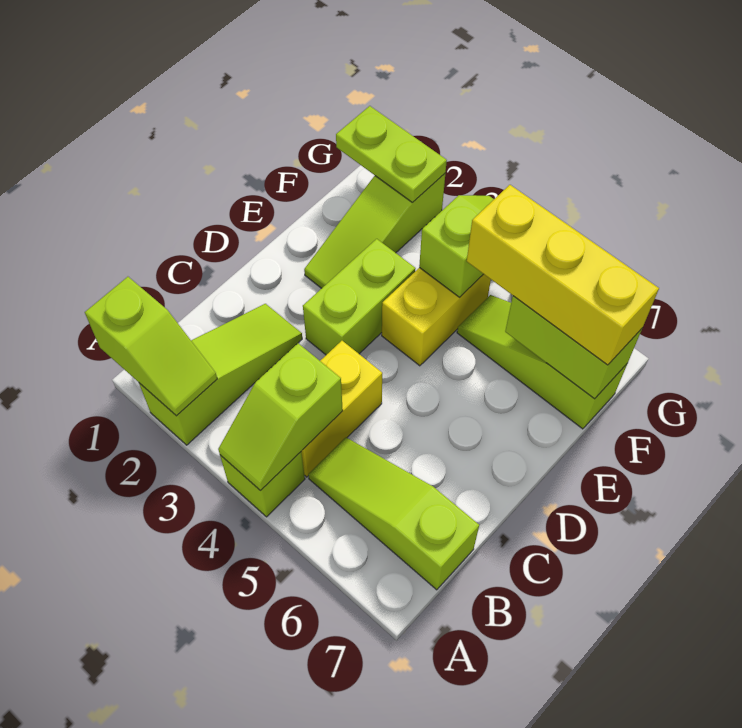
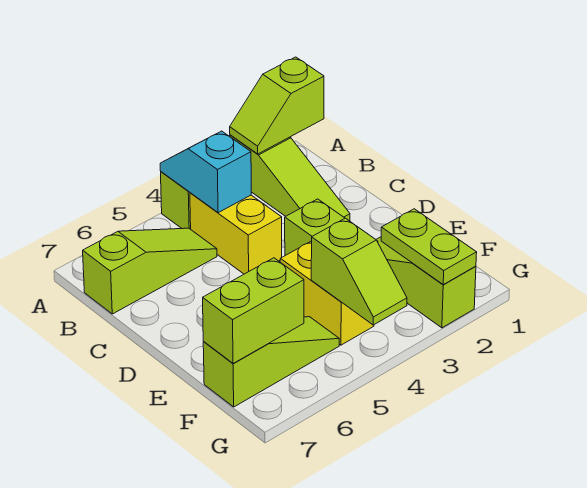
lime slope A4:B4 level 2 top B -> cyan slope A4:B4 level 2 top B
yellow brick F5:F7 level 3 -> none
lime plate G1:G2 level 2 -> lime plate F2:G2 level 2

